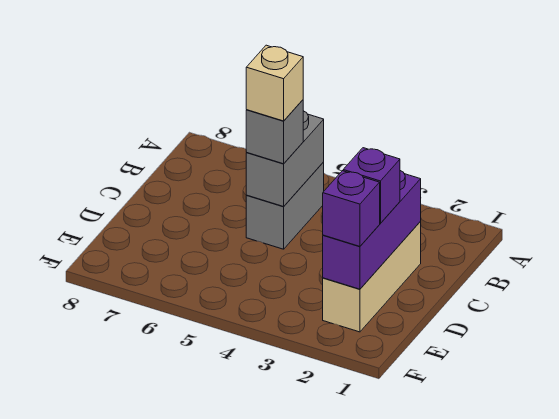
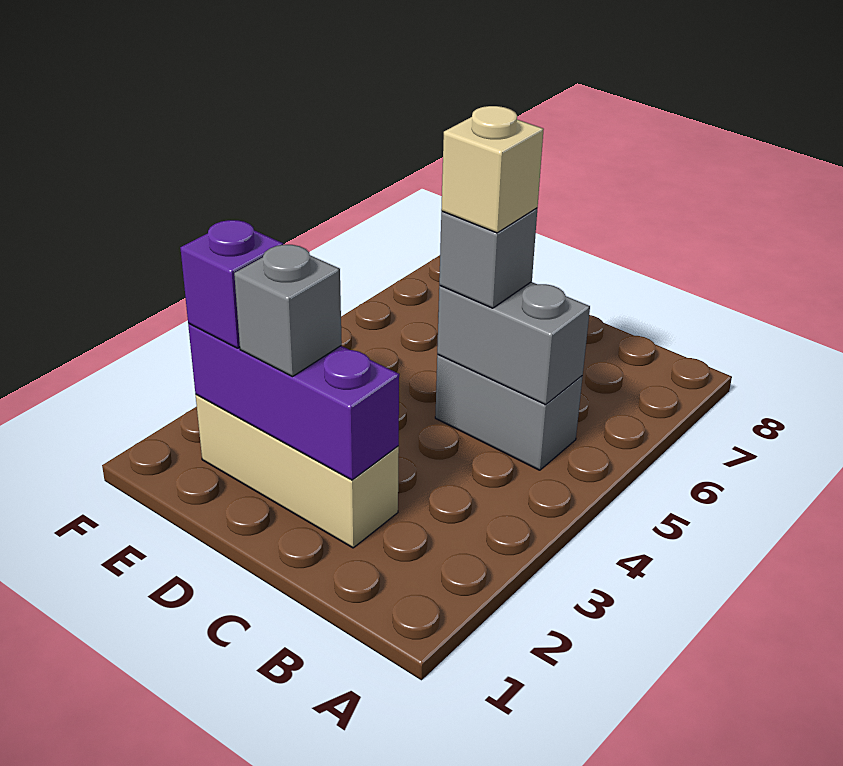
purple brick D2 level 3 -> grey brick D2 level 3

